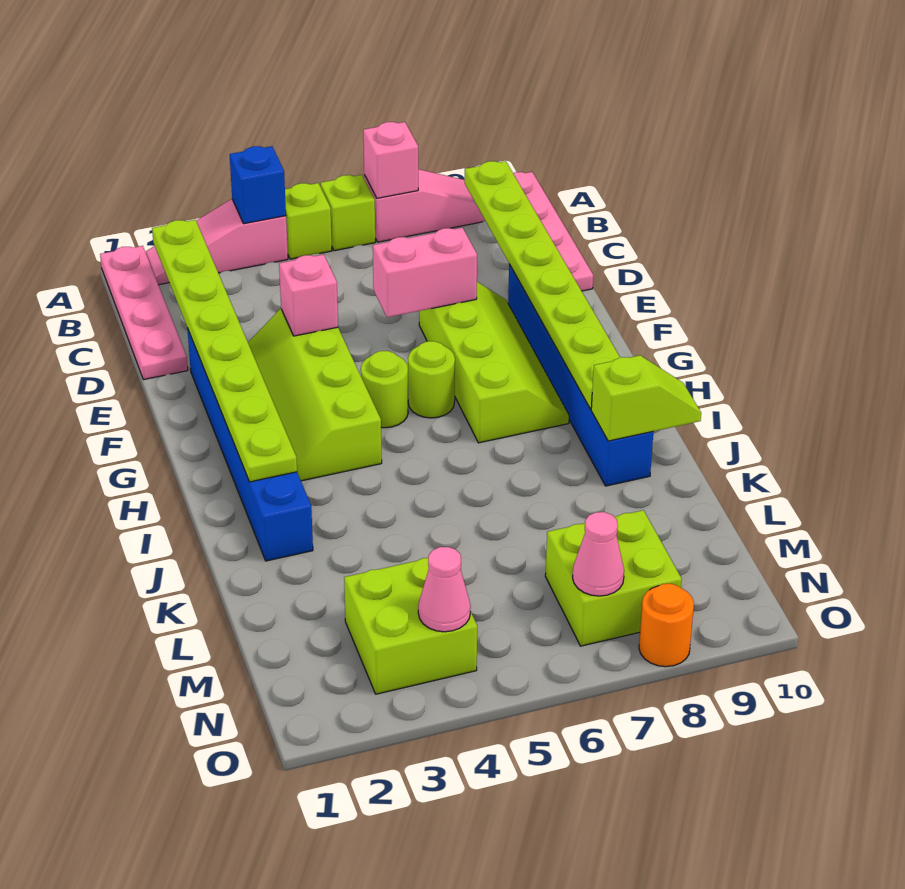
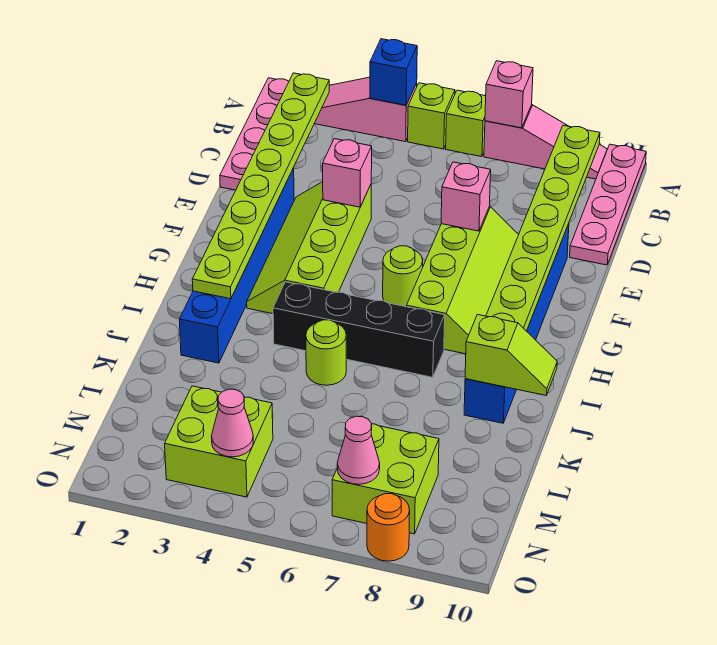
pink brick E6:E7 level 2 -> pink brick E7 level 2
lime round brick G5 level 1 -> lime round brick J5 level 1
none -> black brick I4:I7 level 1

